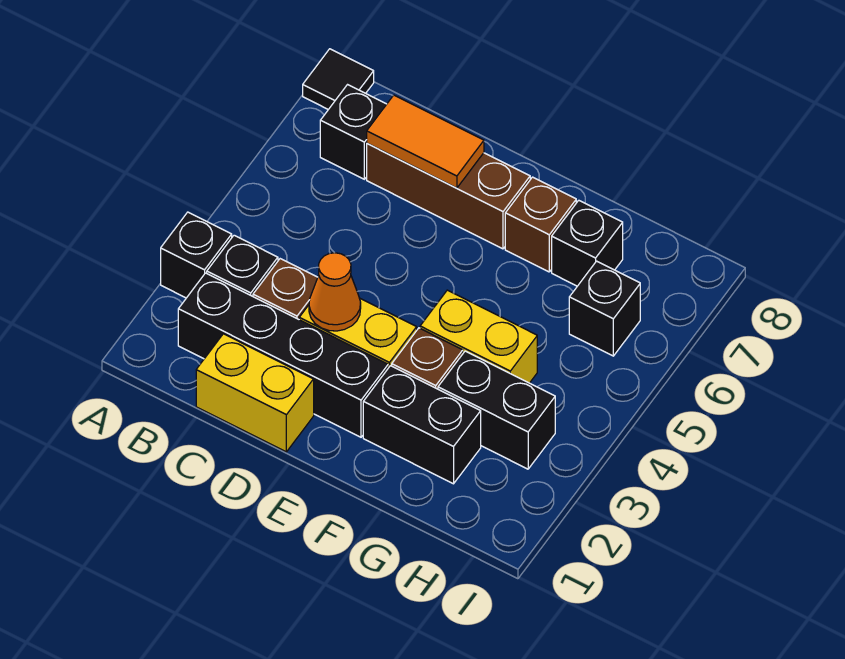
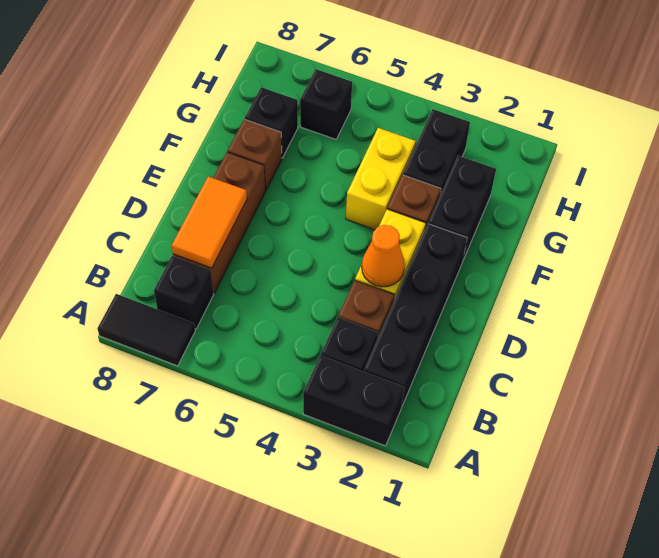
black brick A3 level 1 -> black brick A2:A3 level 1
black tile A8 level 1 -> black tile A7:A8 level 1
yellow brick C1:D1 level 1 -> none

